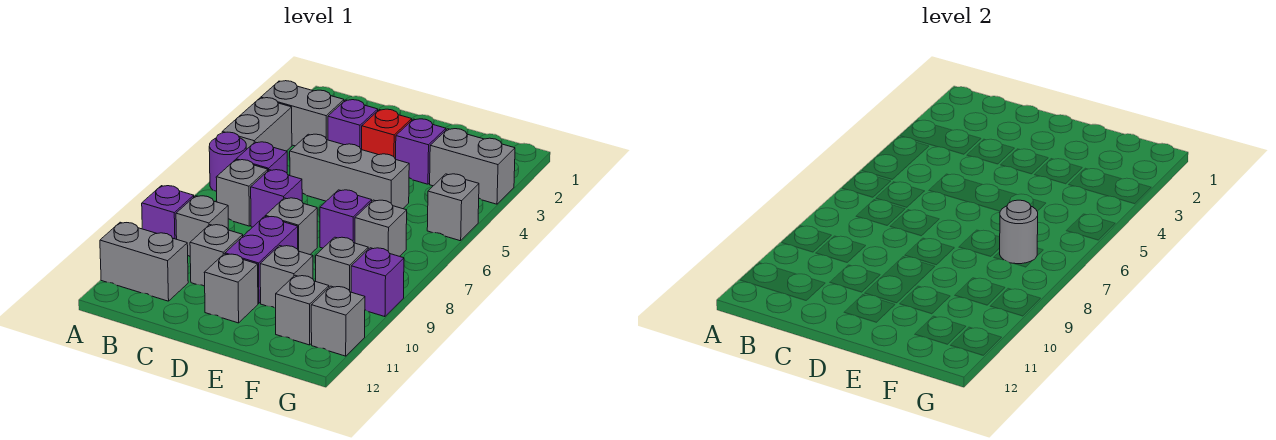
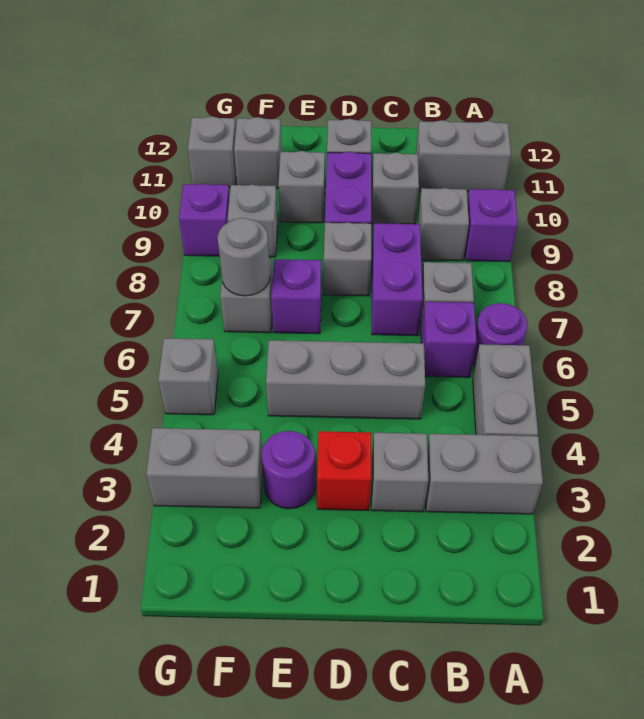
purple brick C3 level 1 -> grey brick C3 level 1
purple brick C7 level 1 -> purple brick C7:C8 level 1
purple brick E3 level 1 -> purple round brick E3 level 1

